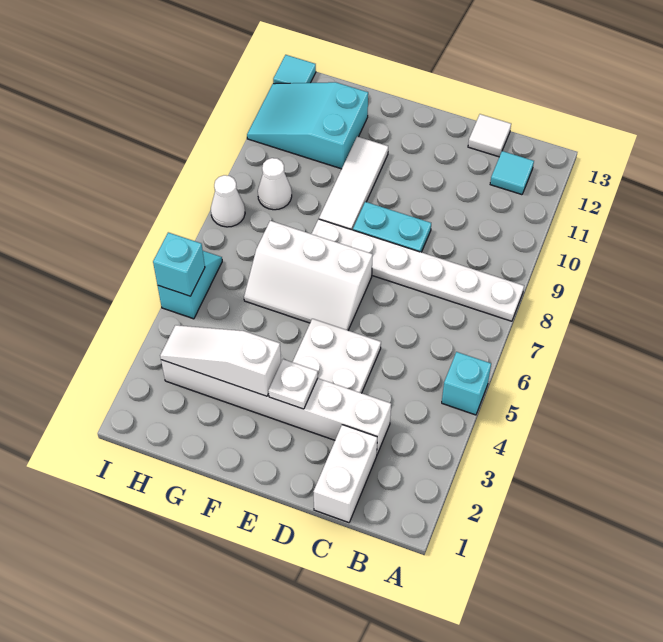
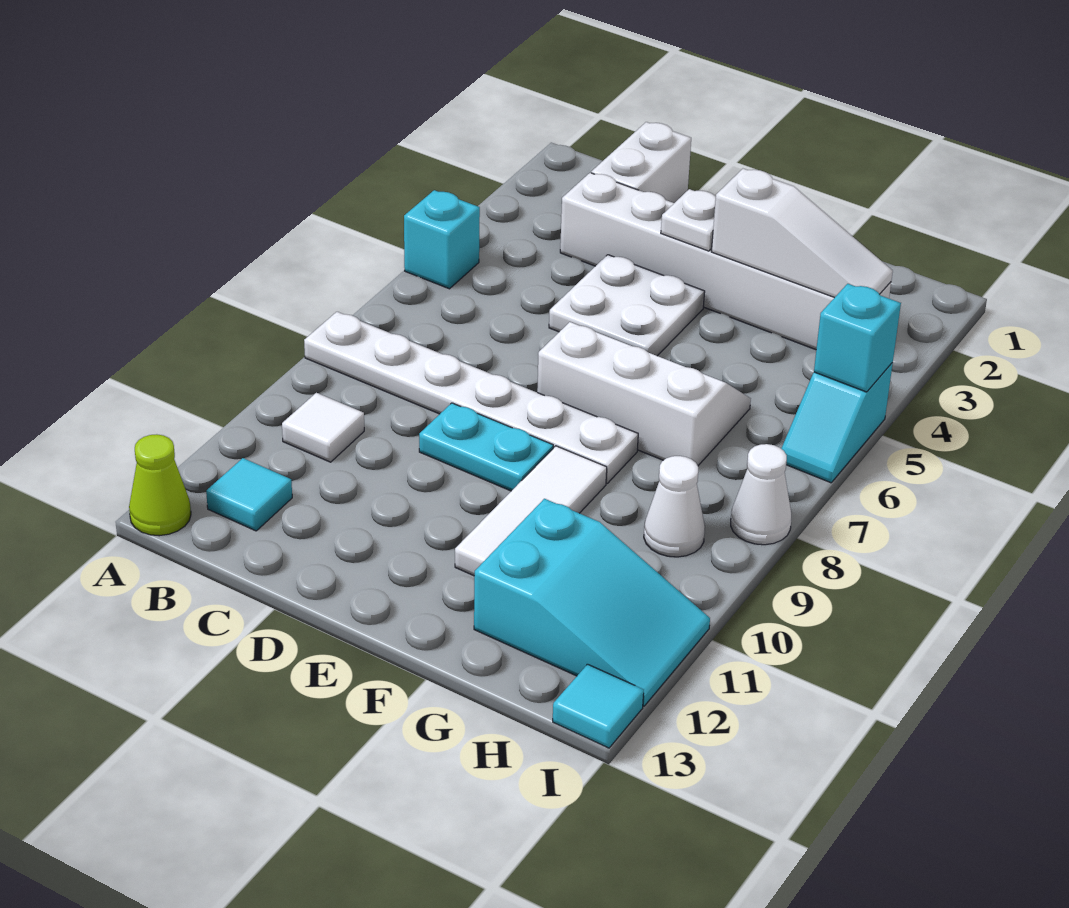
none -> lime cone A13 level 1
white tile C13 level 1 -> white tile B10 level 1

